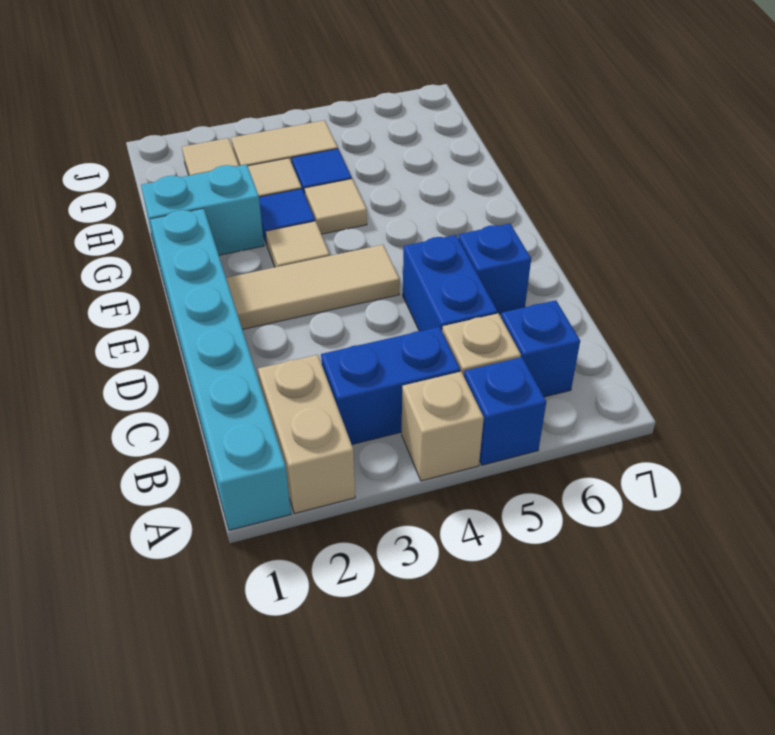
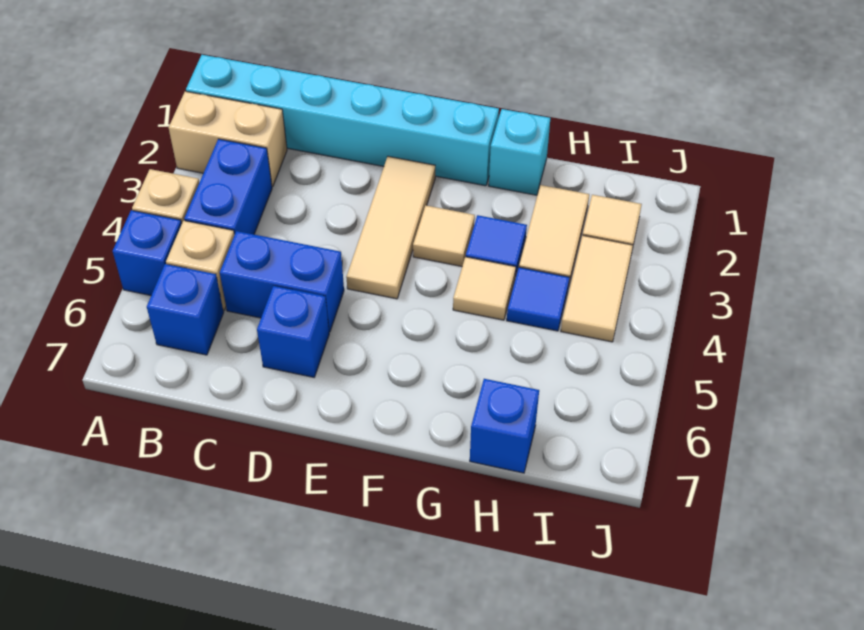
cyan brick G1:G2 level 1 -> cyan brick G1 level 1
none -> blue brick H7 level 1

